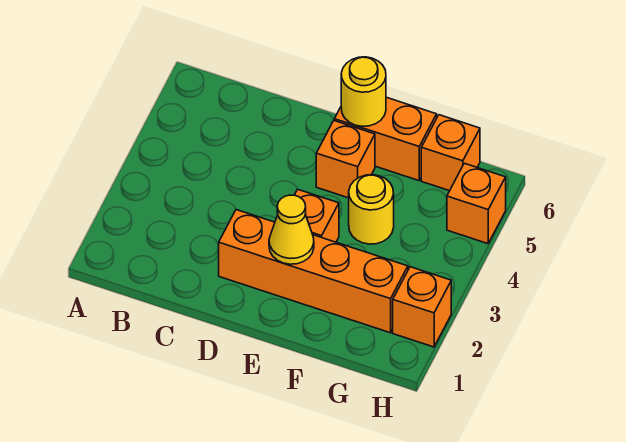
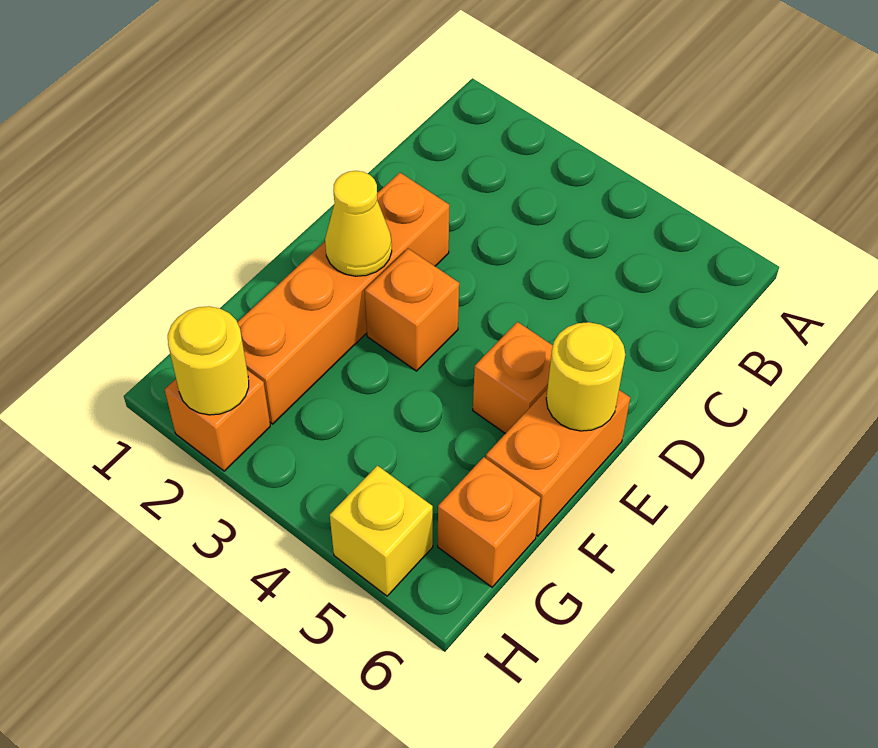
yellow round brick F4 level 1 -> yellow round brick H2 level 2
orange brick H5 level 1 -> yellow brick H5 level 1

